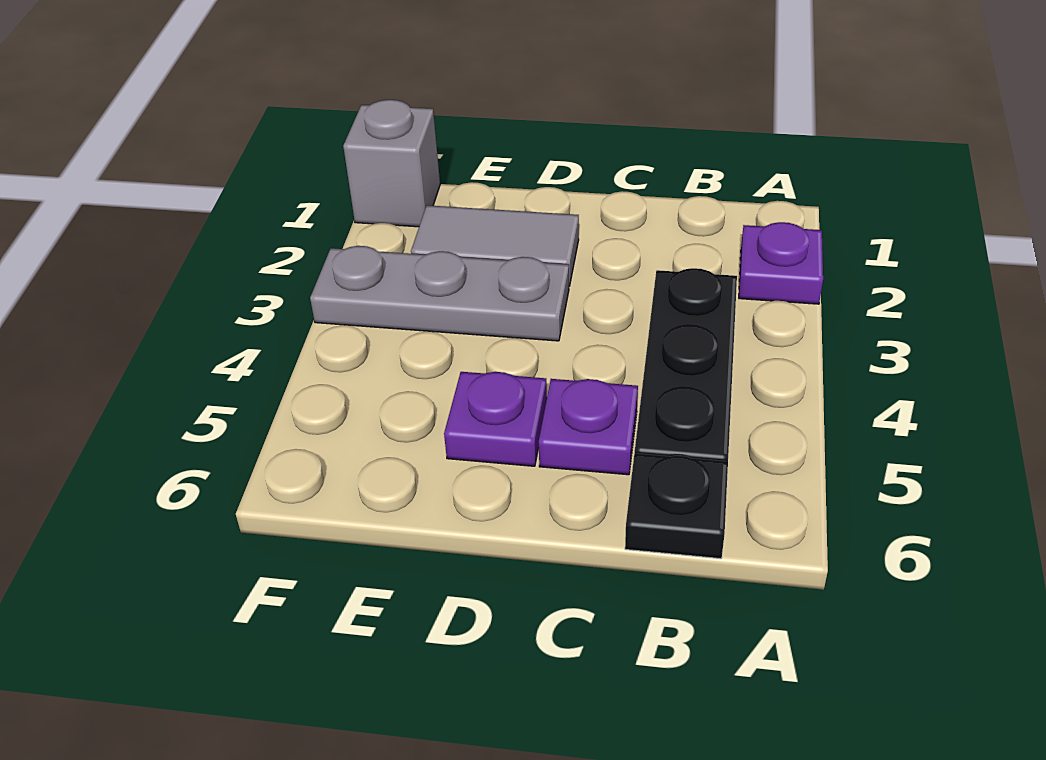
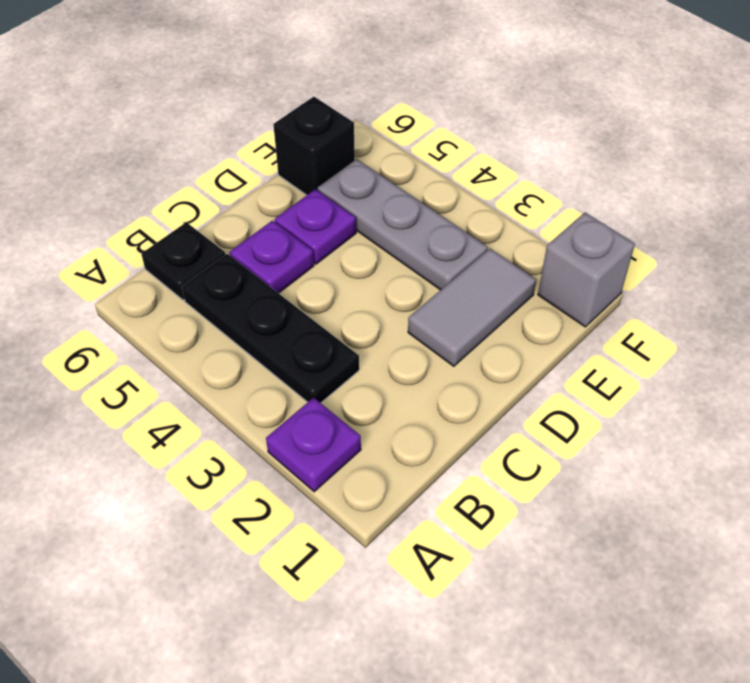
grey plate D3:F3 level 1 -> grey plate E3:E5 level 1
none -> black brick E6 level 1

